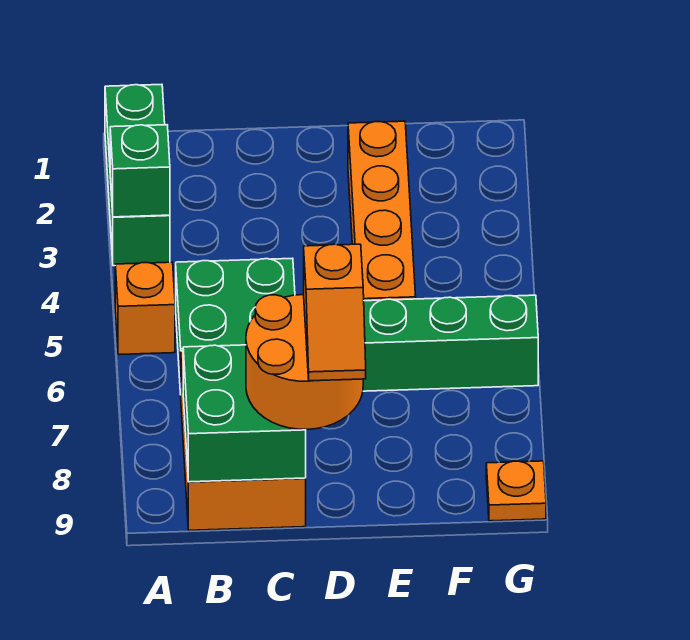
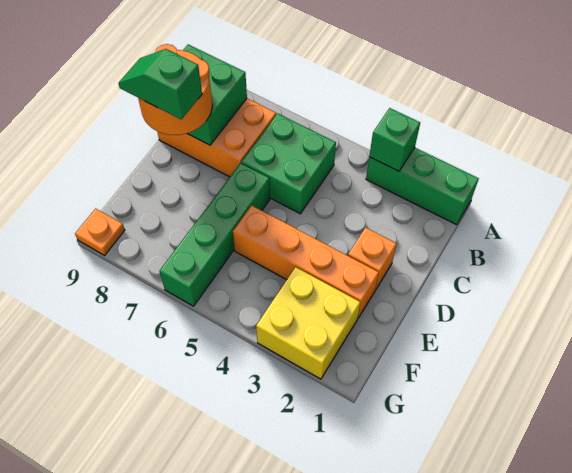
orange brick A5 level 1 -> orange brick D2 level 1
orange slope D8:D9 level 4 top 8 -> green slope D8:D9 level 4 top 8
none -> yellow brick F2:G3 level 1

